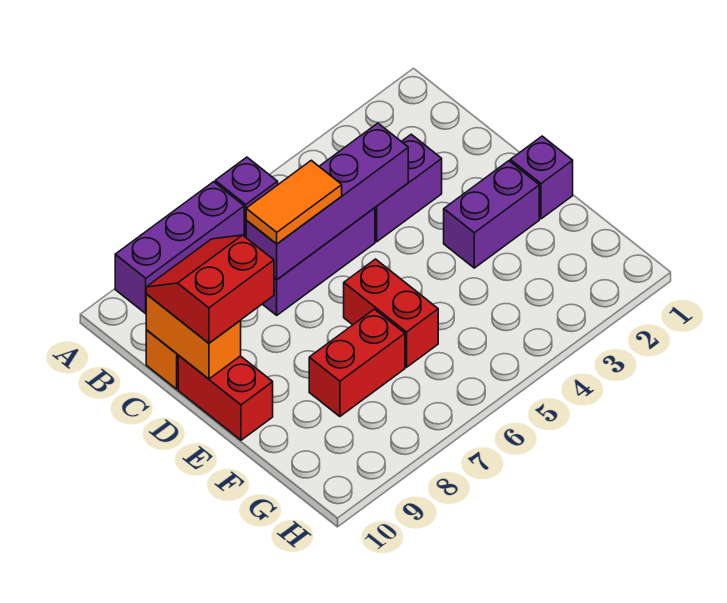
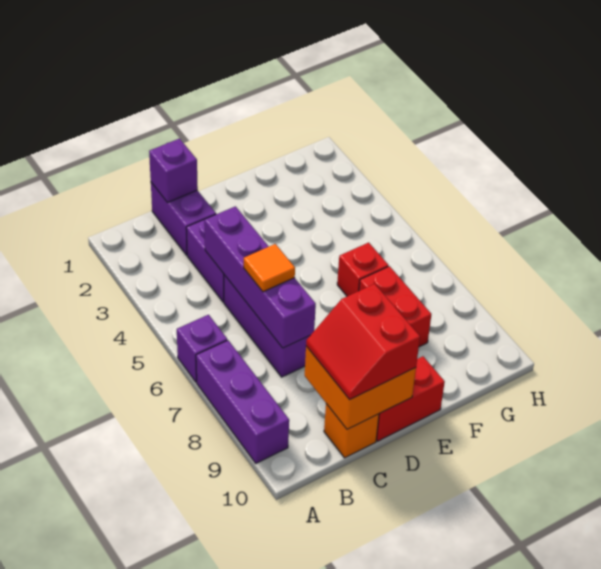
orange tile C6:C7 level 3 -> orange tile C6 level 3
orange brick C10:D10 level 2 -> orange brick C9:D10 level 2
purple brick E1 level 1 -> purple brick C1 level 2
purple brick E2:E3 level 1 -> purple brick C1:C2 level 1
red brick E6:F6 level 1 -> red brick F6 level 1

